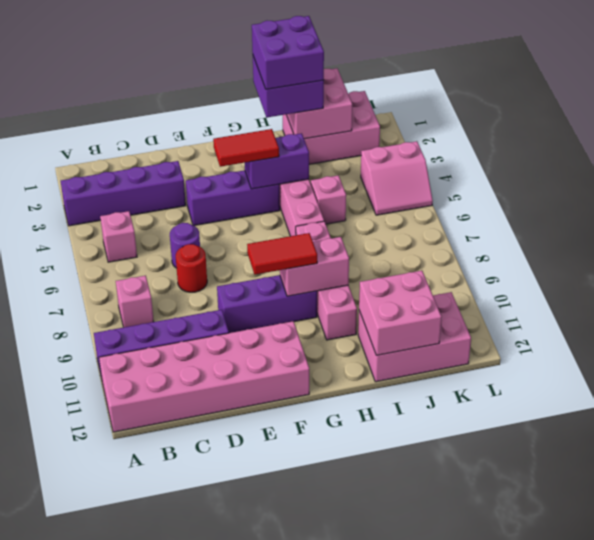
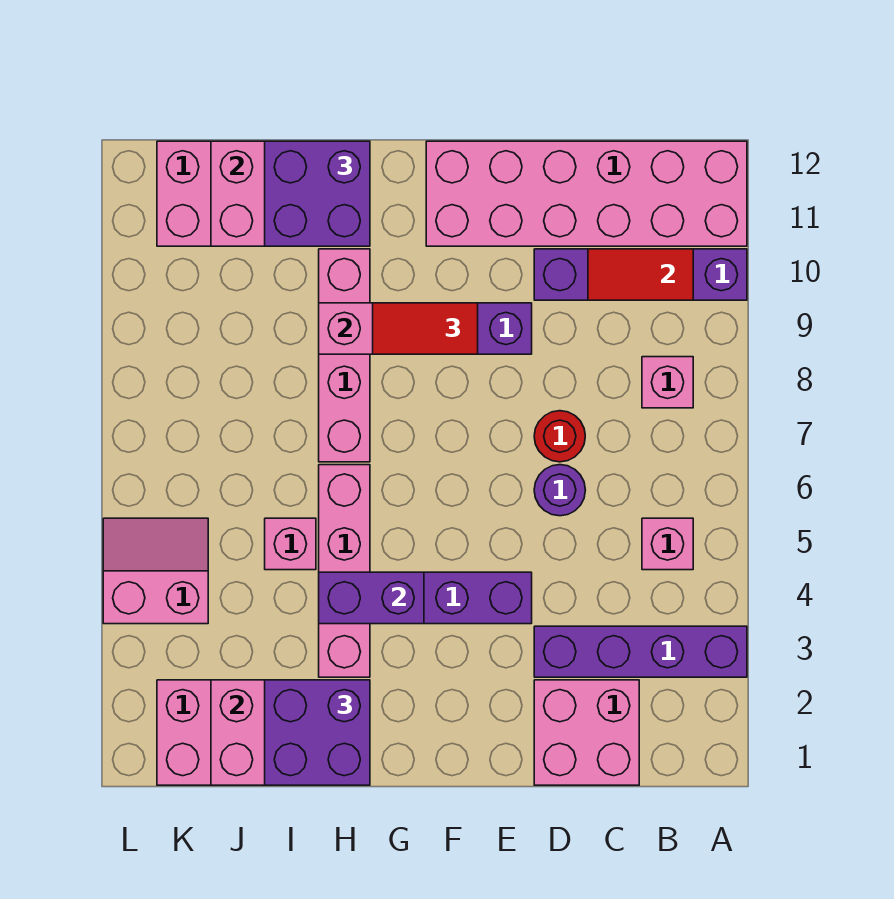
none -> pink brick C1:D2 level 1
red tile F4:G4 level 3 -> red tile B10:C10 level 2
purple brick H1:I2 level 4 -> purple brick H11:I12 level 3

